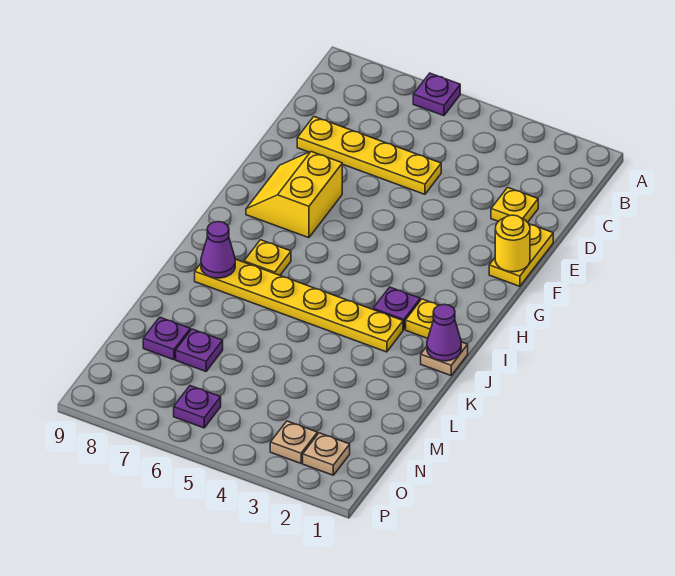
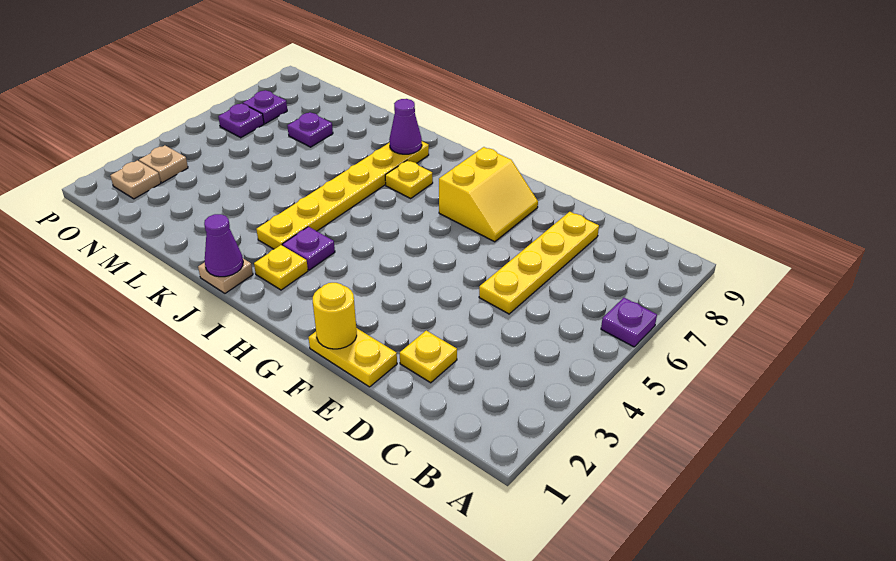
yellow slope F7:G8 level 1 top 7 -> yellow slope F7:G8 level 1 top G
purple plate M8 level 1 -> purple plate O7 level 1

